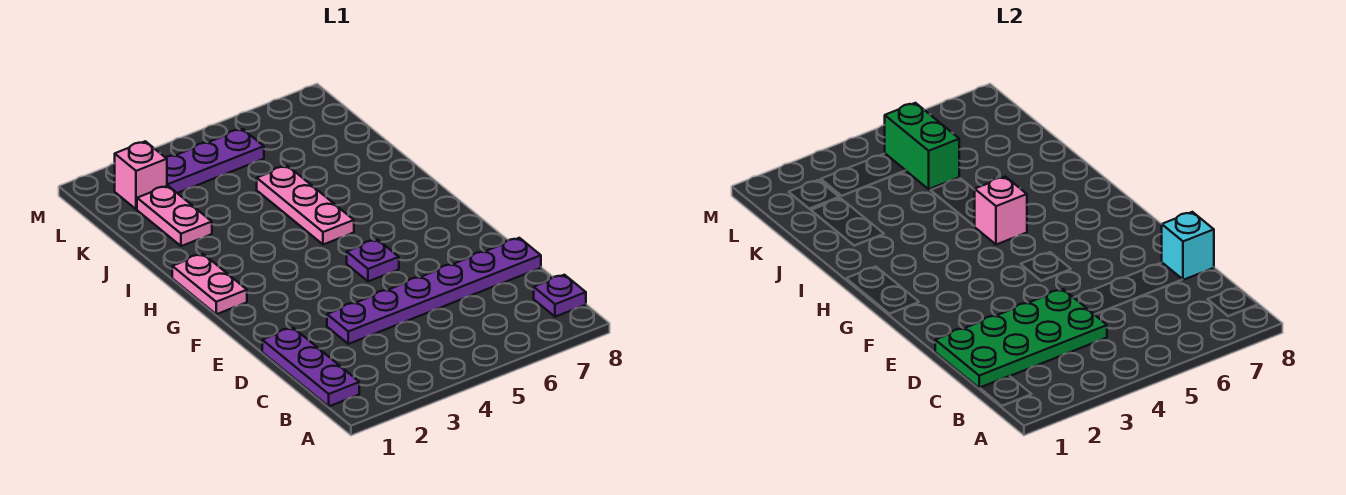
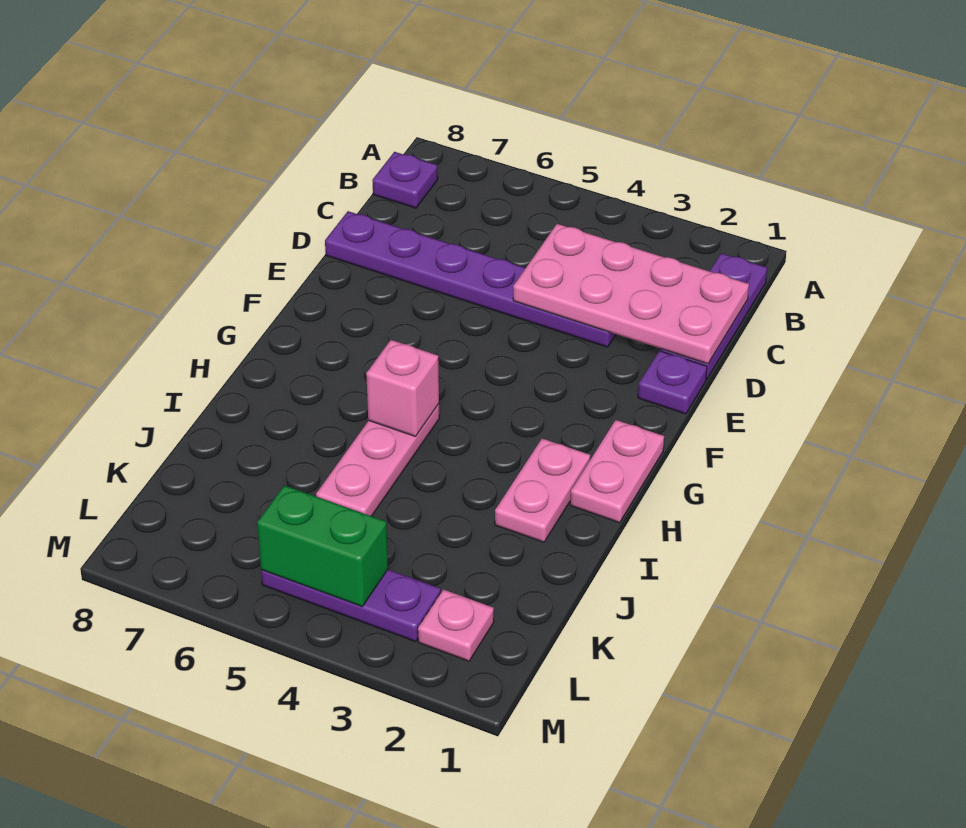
green plate C1:D4 level 2 -> pink plate C1:D4 level 2
cyan brick D8 level 2 -> none
purple plate F5 level 1 -> purple plate E1 level 1
pink plate J2:K2 level 1 -> pink plate H2:I2 level 1
green brick K5:L5 level 2 -> green brick L4:L5 level 2
pink brick L2 level 1 -> pink plate L2 level 1

